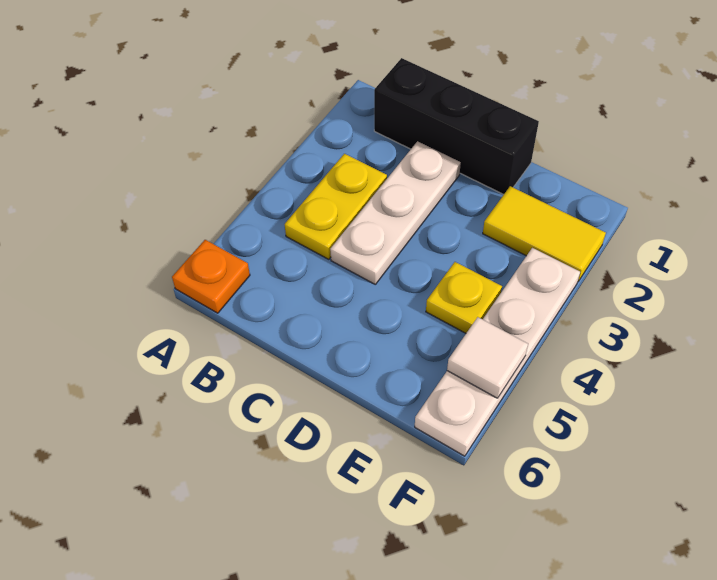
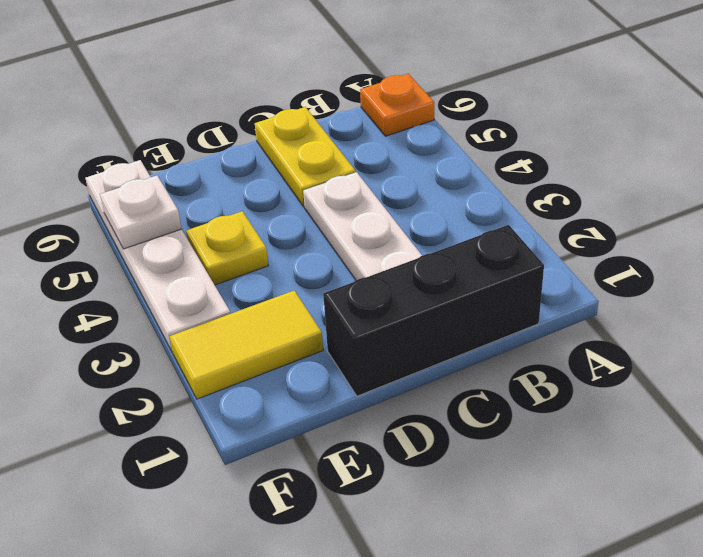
yellow plate B3:B4 level 1 -> yellow plate C5:C6 level 1
white tile F5 level 2 -> white plate F5 level 2

